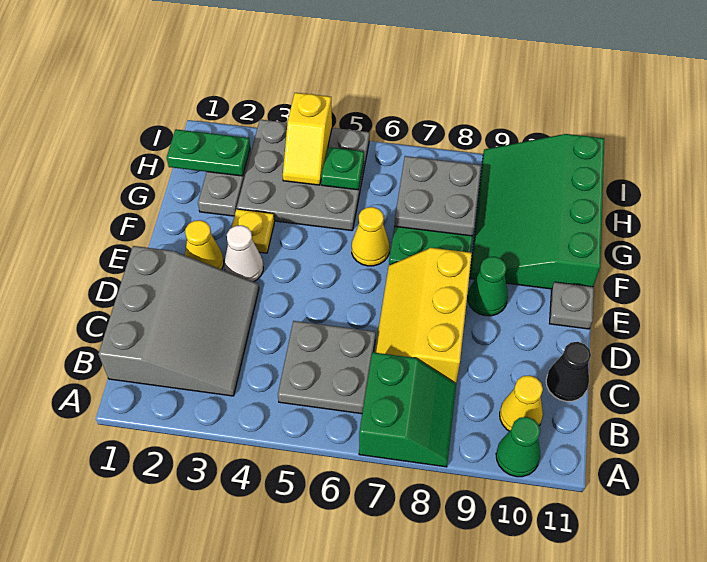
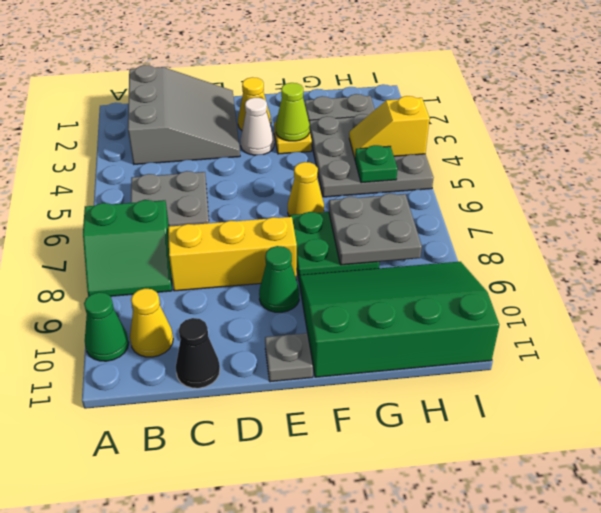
grey slope B1:D3 level 1 top 1 -> grey slope B1:D3 level 1 top B
none -> lime cone F3 level 2
green plate H1:H2 level 2 -> none

